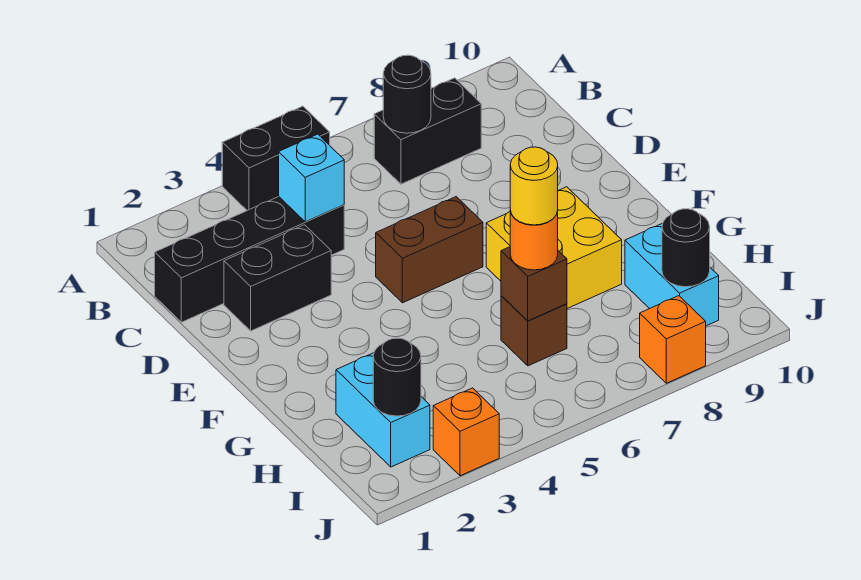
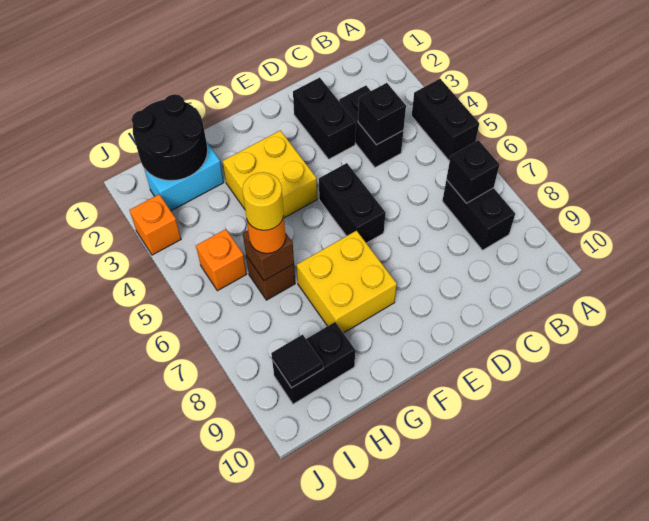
black round brick B7 level 2 -> black brick B7 level 2
black brick C1:C4 level 1 -> black brick C3:C4 level 1
cyan brick C4 level 2 -> black brick C4 level 2
brown brick E5:E6 level 1 -> black brick E5:E6 level 1
none -> yellow brick F3:G4 level 1
cyan brick H9:I9 level 1 -> black brick H9:I9 level 1
black round brick I2 level 2 -> black round brick H1:I2 level 2
black round brick I9 level 2 -> black tile I9 level 2
orange brick J8 level 1 -> orange brick I5 level 1

